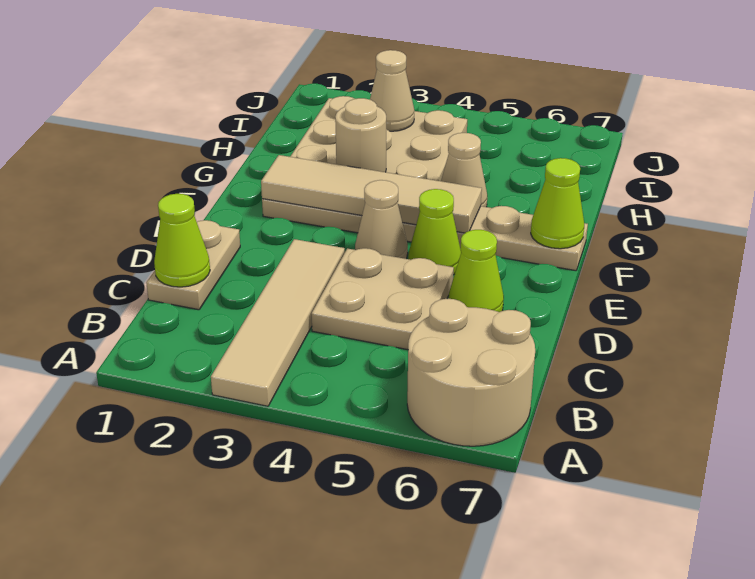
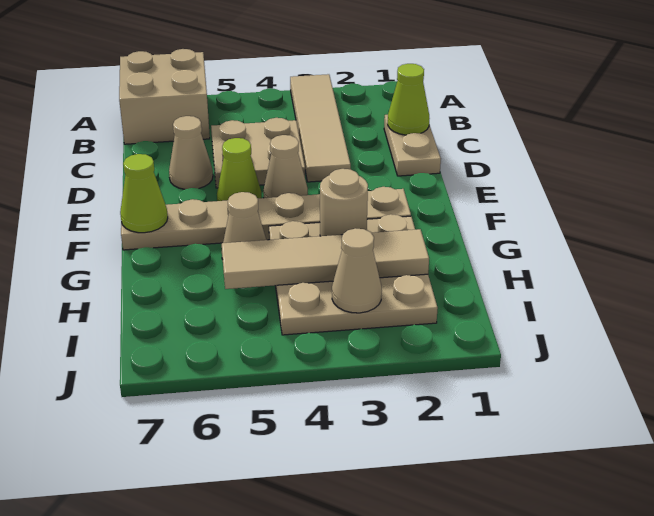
tan round brick A6:B7 level 1 -> tan brick A6:B7 level 1
lime cone D6 level 1 -> tan cone D6 level 1
tan tile F2:F5 level 2 -> tan tile H2:H5 level 2

